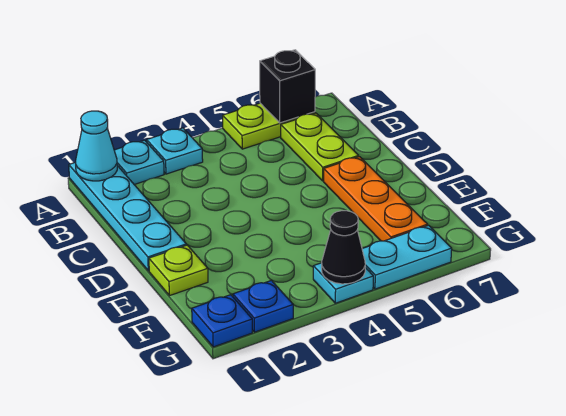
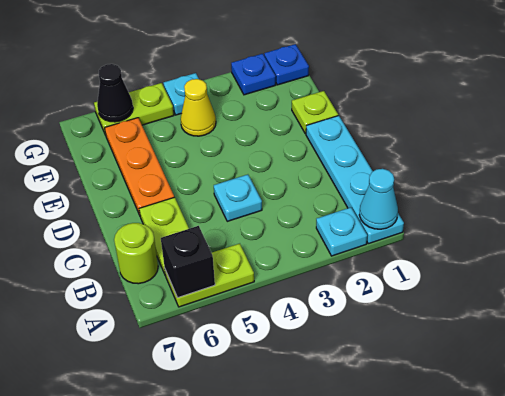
cyan plate A3 level 1 -> cyan plate C4 level 1
none -> lime round brick B7 level 1
none -> yellow cone F4 level 1
black cone G4 level 2 -> black cone G6 level 2
cyan plate G5:G6 level 1 -> lime plate G5:G6 level 1

